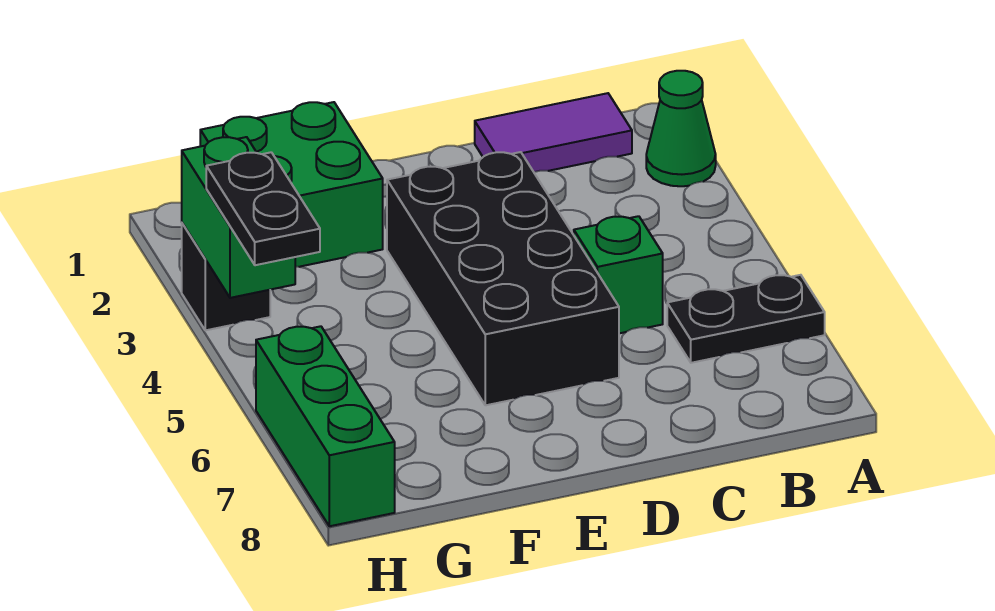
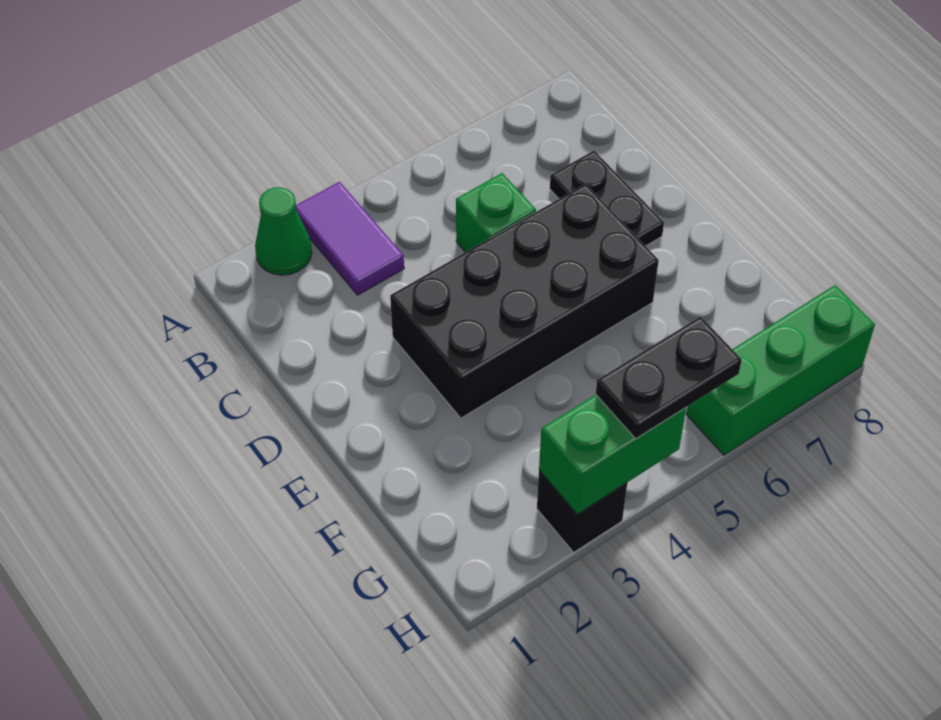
black plate A6:B6 level 1 -> black plate C7:D7 level 1
purple tile B1:C1 level 1 -> purple tile A3:B3 level 1
green brick F1:G2 level 1 -> none

